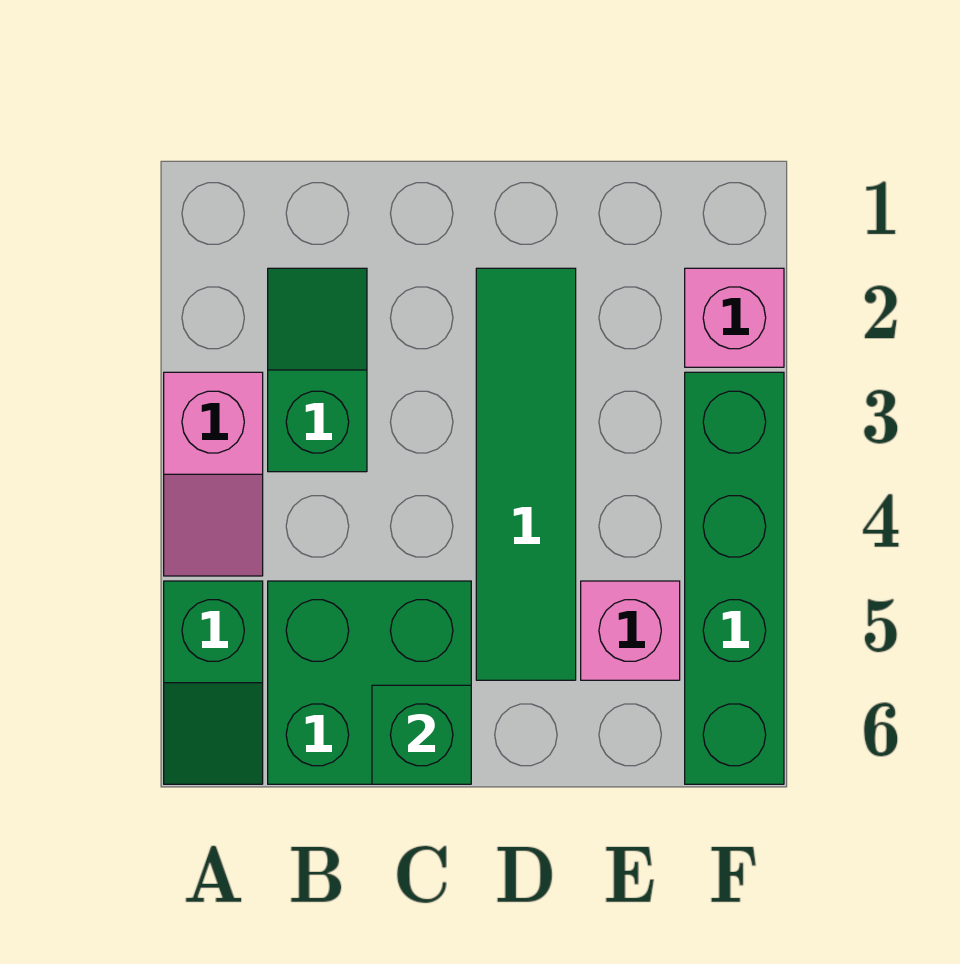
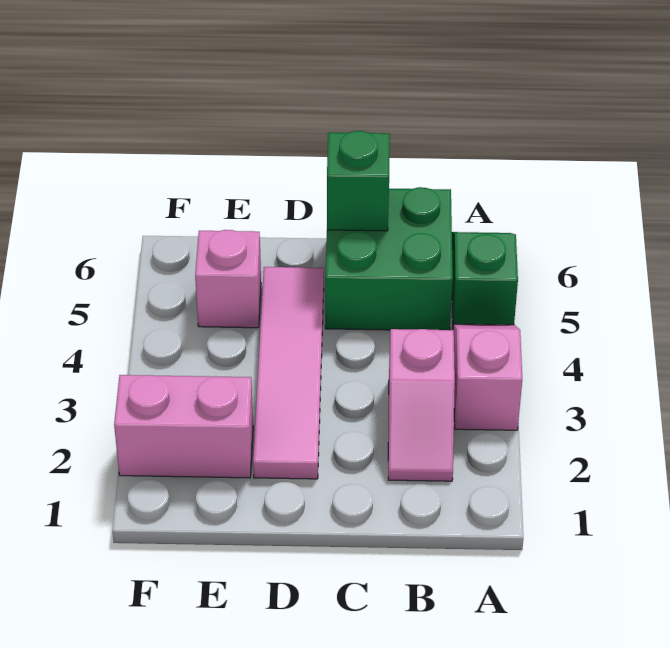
green slope B2:B3 level 1 top 3 -> pink slope B2:B3 level 1 top 3
green tile D2:D5 level 1 -> pink tile D2:D5 level 1
pink brick F2 level 1 -> pink brick E2:F2 level 1
green brick F3:F6 level 1 -> none

